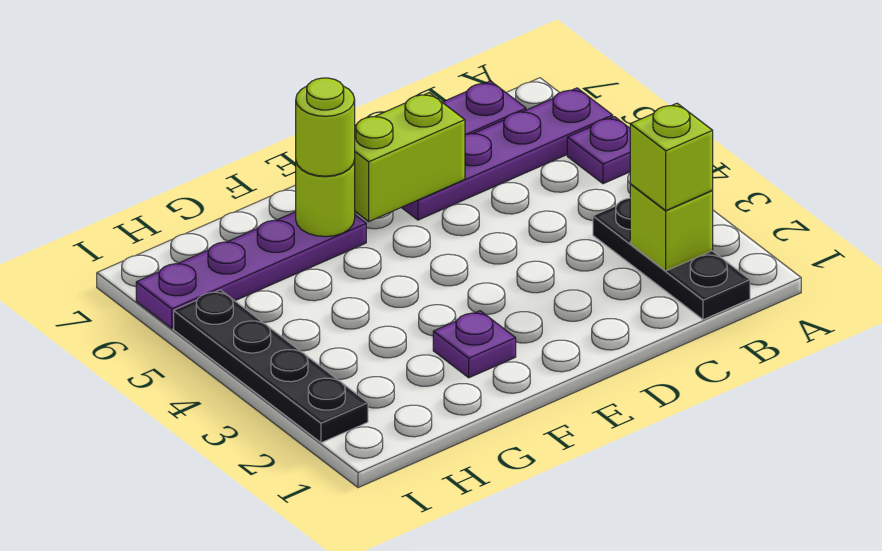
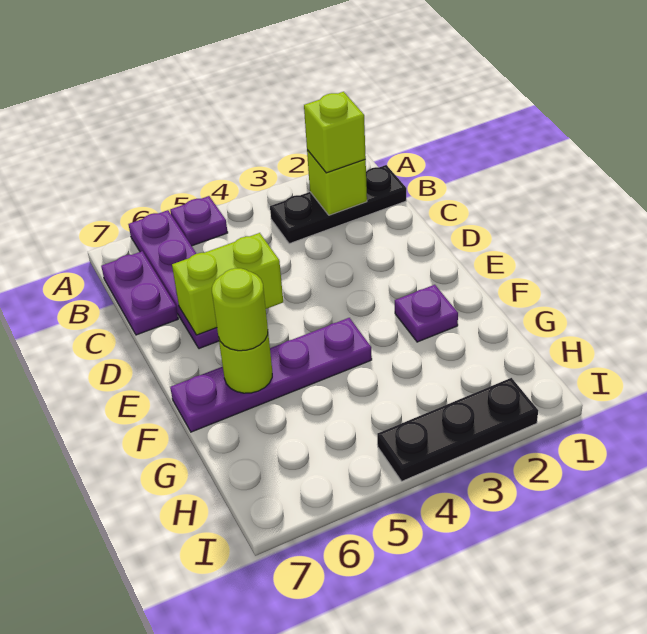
lime brick D6:E6 level 2 -> lime brick D5:D6 level 2
purple plate F6:I6 level 1 -> purple plate F4:F7 level 1
black plate I2:I5 level 1 -> black plate I2:I4 level 1

